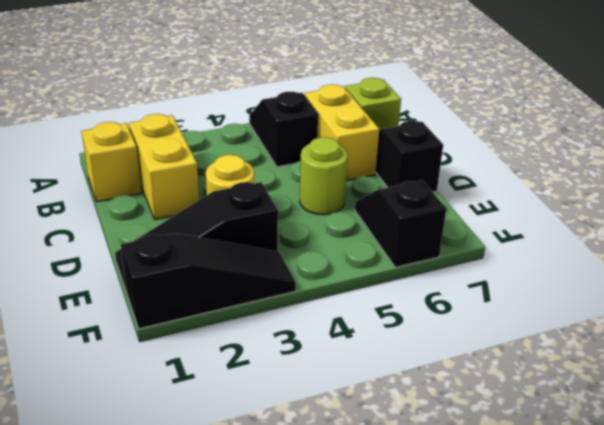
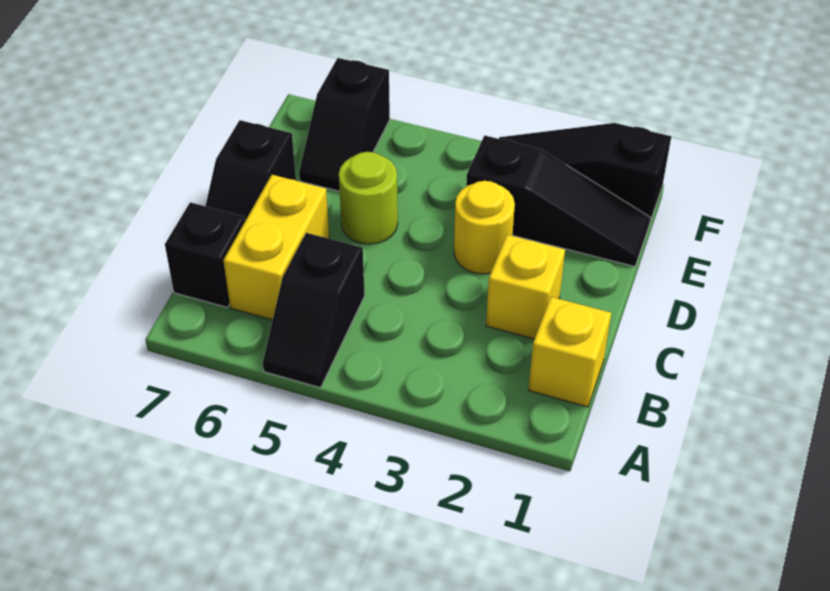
yellow brick B2:C2 level 1 -> yellow brick C2 level 1
lime brick B7 level 1 -> black brick B7 level 1

